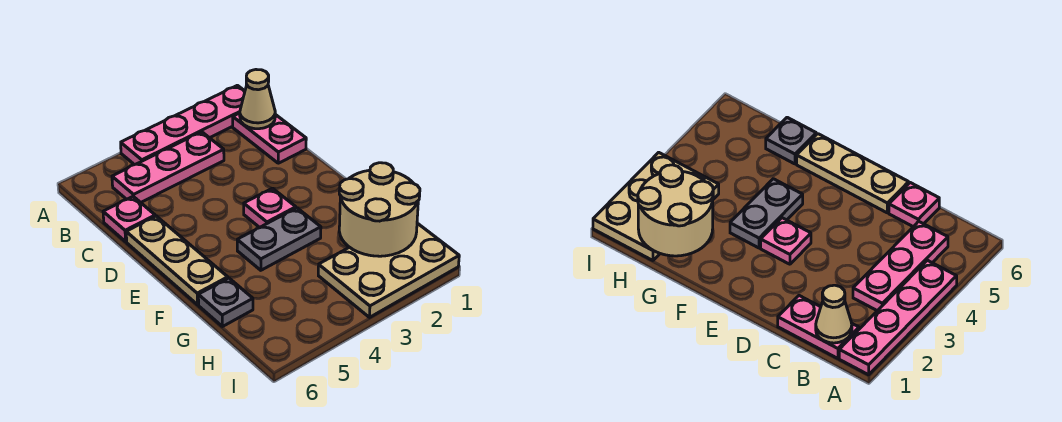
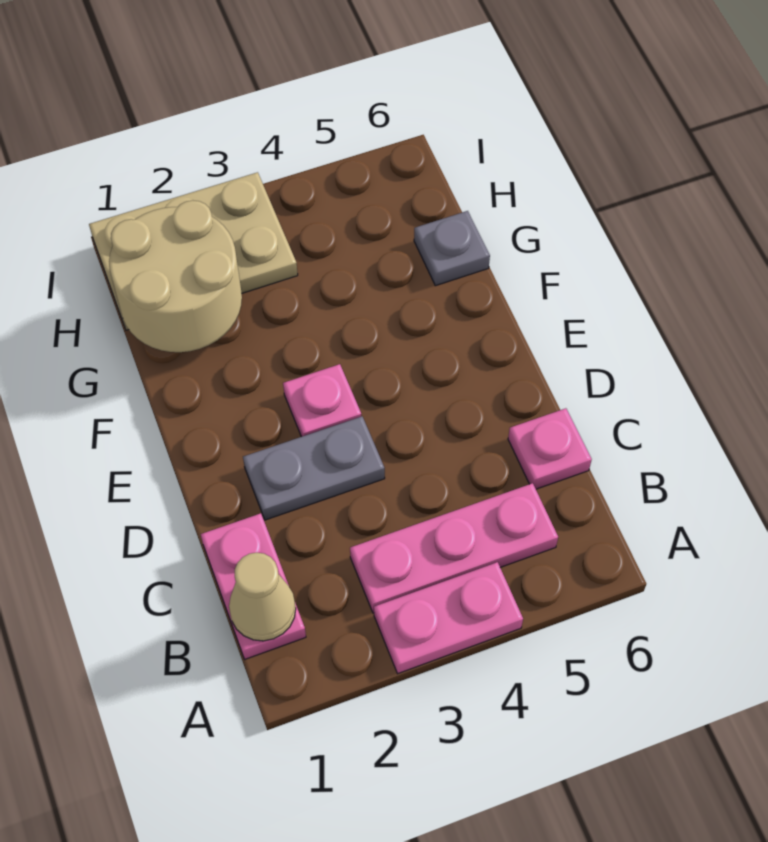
pink plate A1:A4 level 1 -> pink plate A3:A4 level 1
tan plate D6:F6 level 1 -> none
grey plate F3:F4 level 1 -> grey plate D2:D3 level 1

